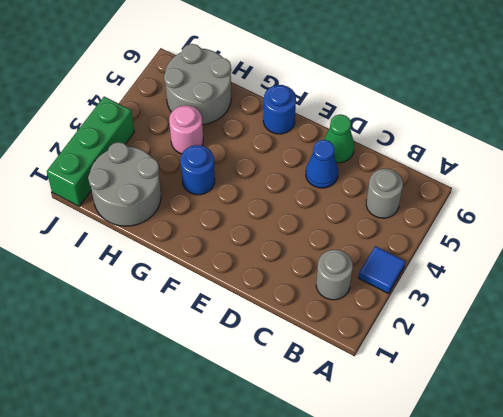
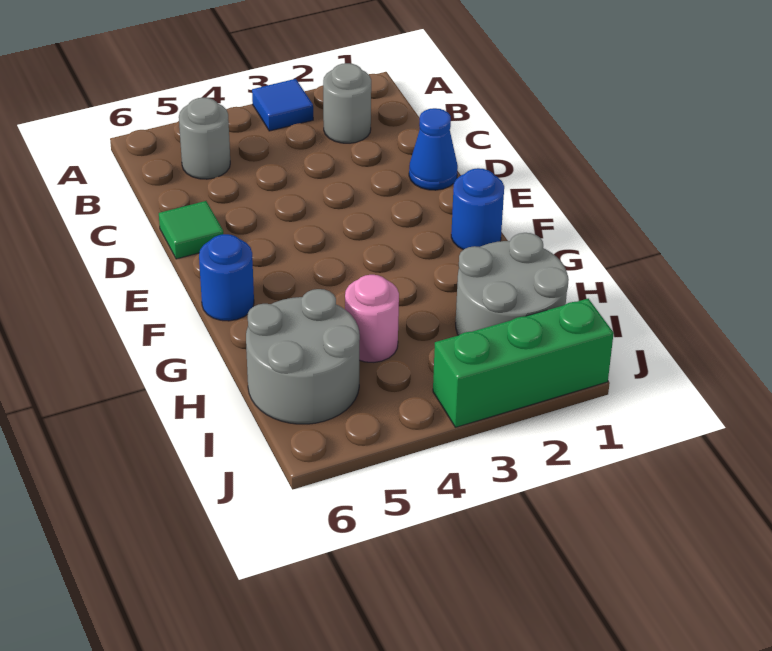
blue cone D5 level 1 -> blue cone D1 level 1
green cone D6 level 1 -> green tile D6 level 1
blue round brick G3 level 1 -> blue round brick F1 level 1

